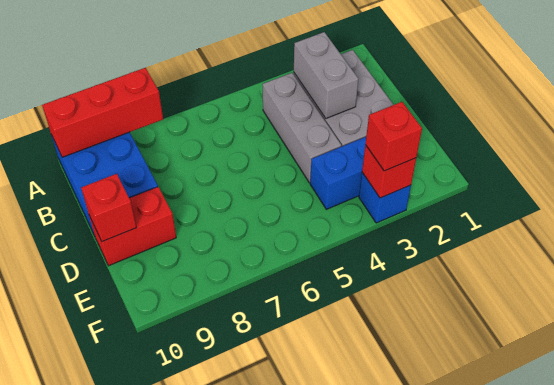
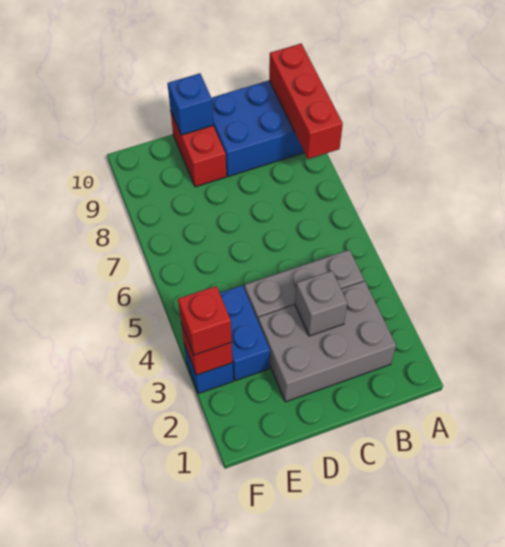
grey brick B3:C3 level 2 -> grey brick C3 level 2
red brick D10 level 2 -> blue brick D10 level 2

